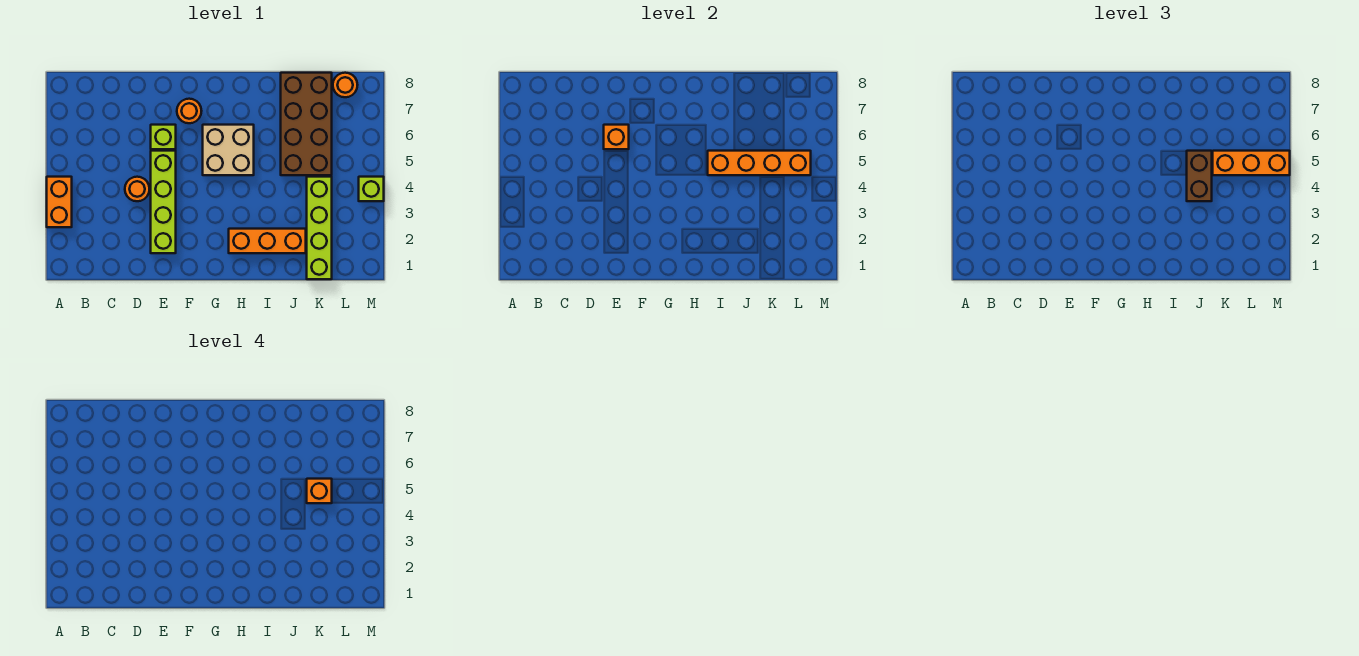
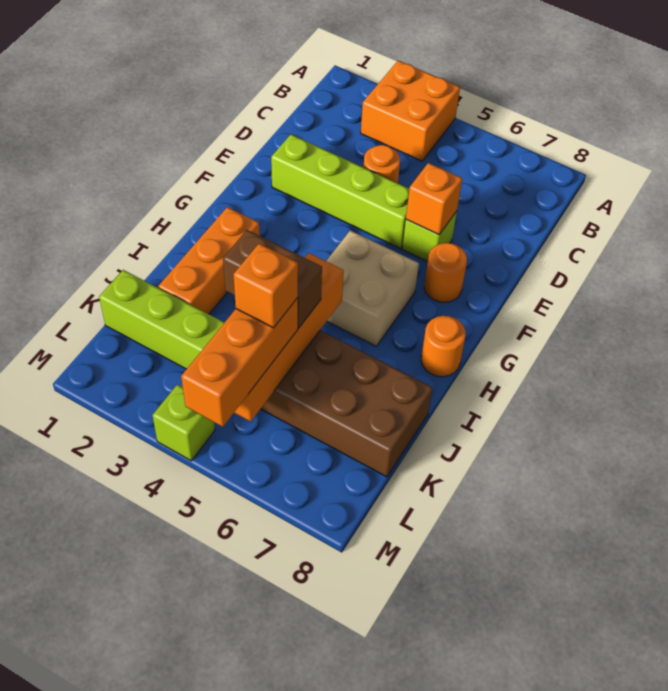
orange brick A3:A4 level 1 -> orange brick A3:B4 level 1
orange round brick L8 level 1 -> orange round brick H8 level 1

